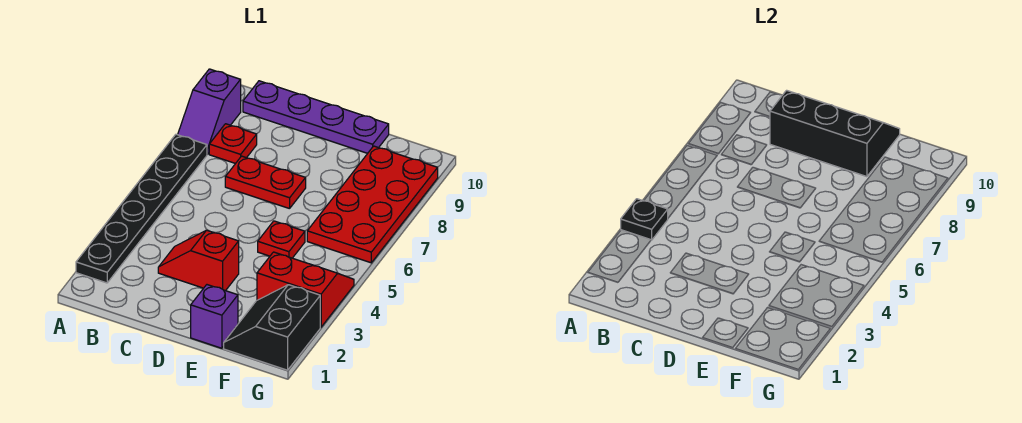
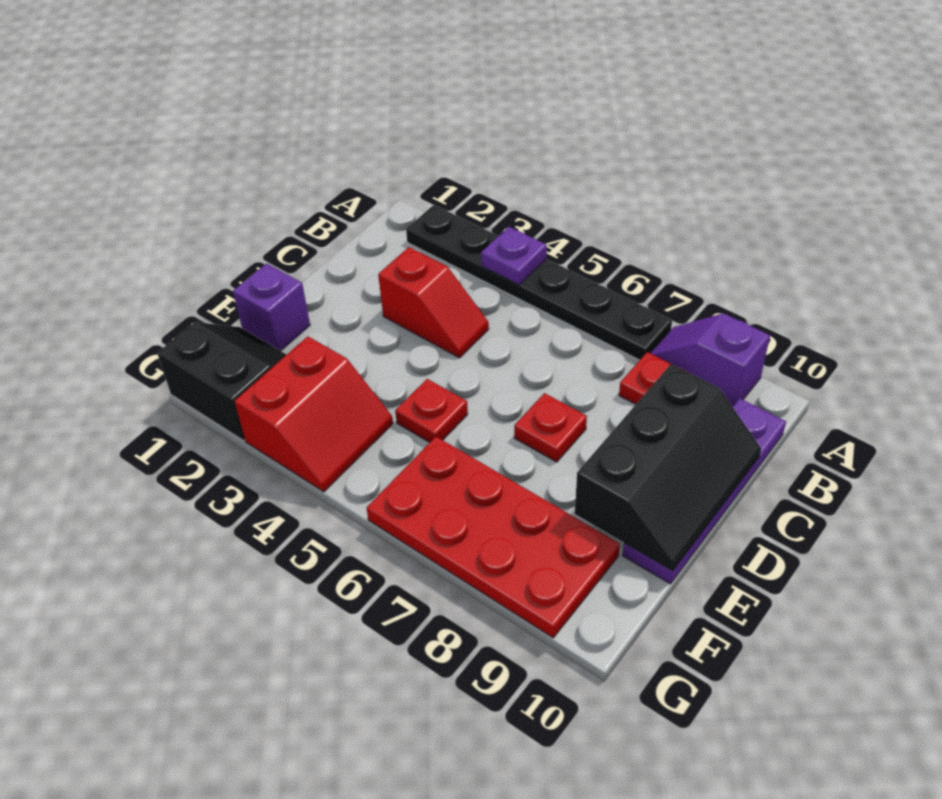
black plate A4 level 2 -> purple plate A4 level 2
red slope C3:D3 level 1 top D -> red slope C3:C4 level 1 top 3
red plate C7:D7 level 1 -> red plate D7 level 1

